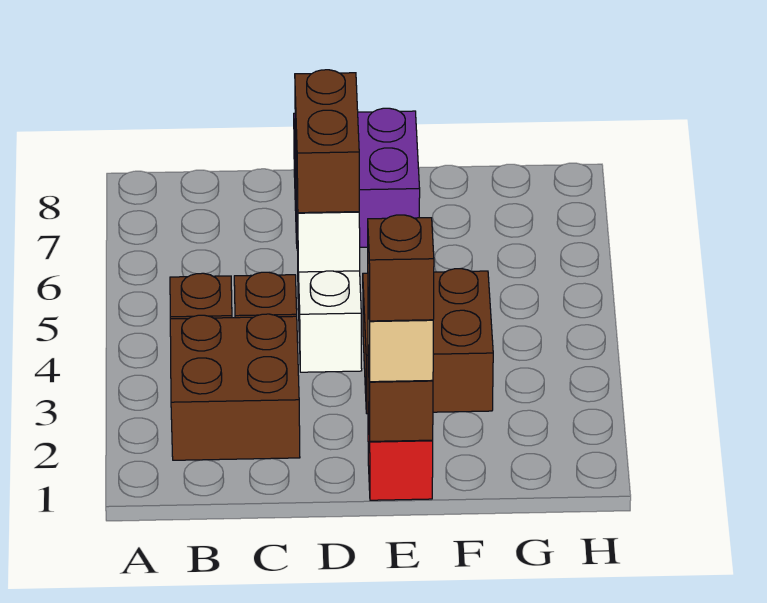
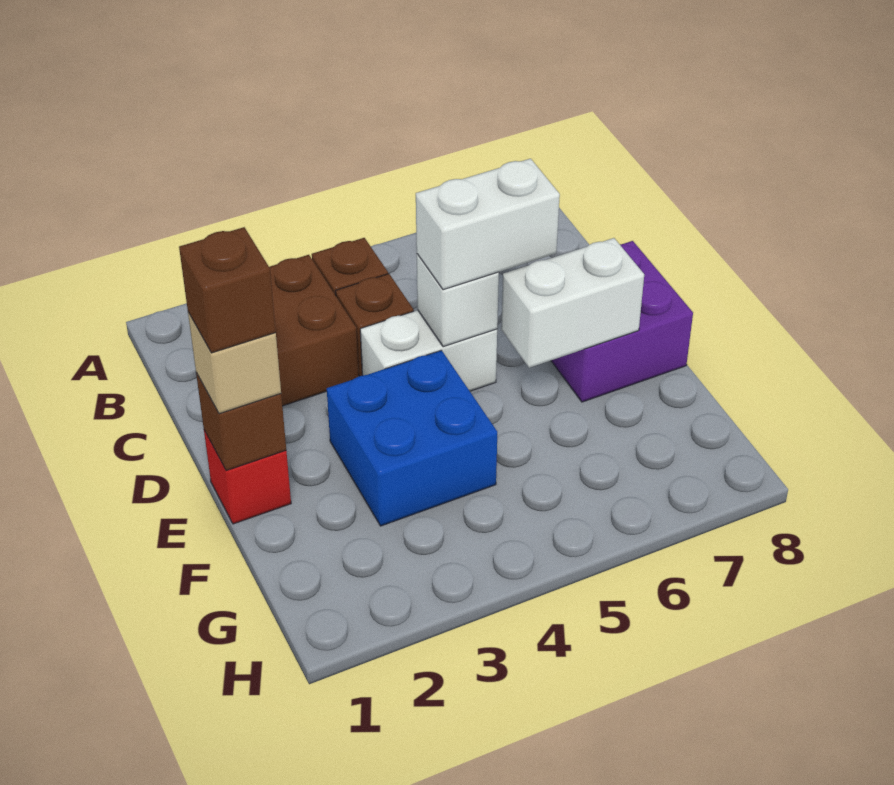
brown brick D5:D6 level 3 -> white brick D5:D6 level 3
brown brick E3:F4 level 1 -> blue brick E3:F4 level 1
none -> white brick E6:E7 level 2

